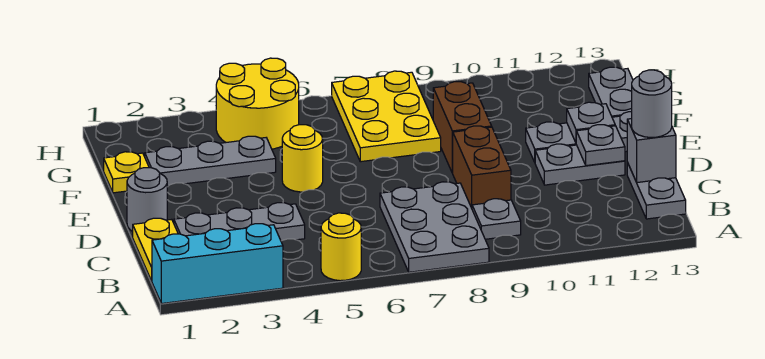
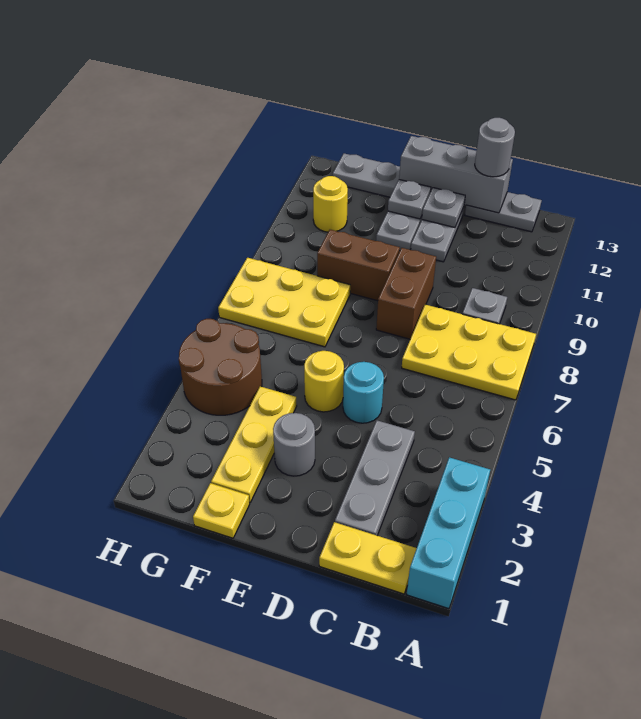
yellow round brick A5 level 1 -> yellow round brick G11 level 1
grey plate A7:C8 level 1 -> yellow plate A7:C8 level 1
brown brick C9:D9 level 1 -> brown brick D8:D9 level 1
grey brick C13 level 2 -> grey brick C13:E13 level 2
grey round brick D1 level 1 -> grey round brick E3 level 1
none -> cyan round brick D5 level 1
grey plate F2:F4 level 1 -> yellow plate F2:F4 level 1
yellow round brick G4:H5 level 1 -> brown round brick G4:H5 level 1

